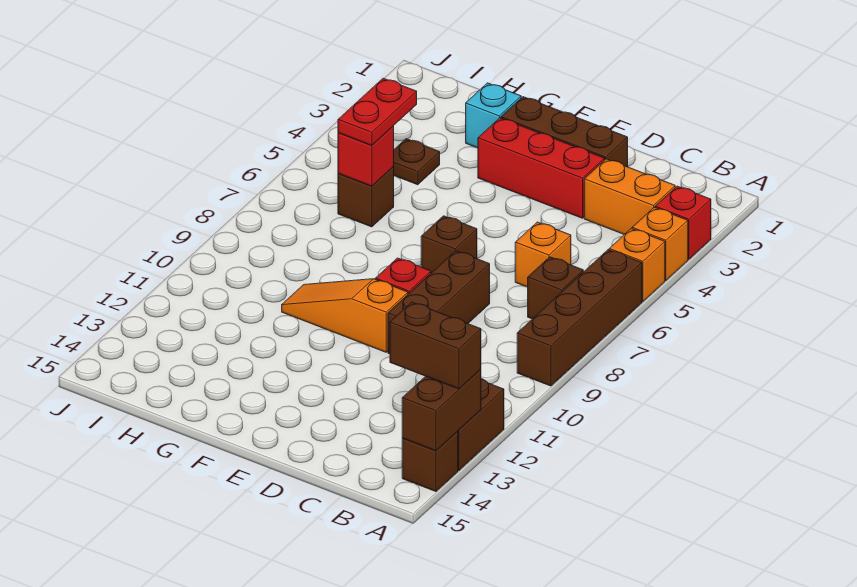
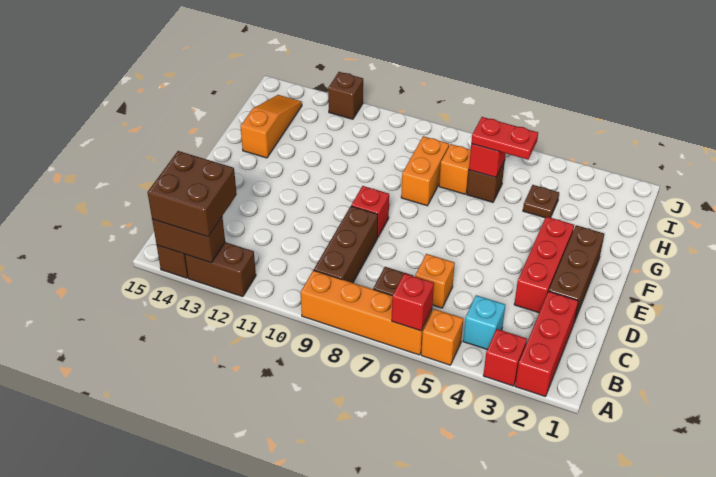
none -> red brick A2:C2 level 1
orange brick A4 level 1 -> orange brick H7 level 1
brown brick A6:A9 level 1 -> orange brick A6:A9 level 1
none -> red brick A6 level 2
brown brick A13:B13 level 3 -> brown brick A13:B14 level 3
orange brick B3:C3 level 1 -> orange brick G8:H8 level 1
brown brick D8:D10 level 1 -> brown brick B9:D9 level 1
brown brick E7 level 1 -> brown brick J12 level 1
orange slope E10:G10 level 1 top E -> orange slope G14:I14 level 1 top G
cyan brick G2 level 1 -> cyan brick B4 level 1

